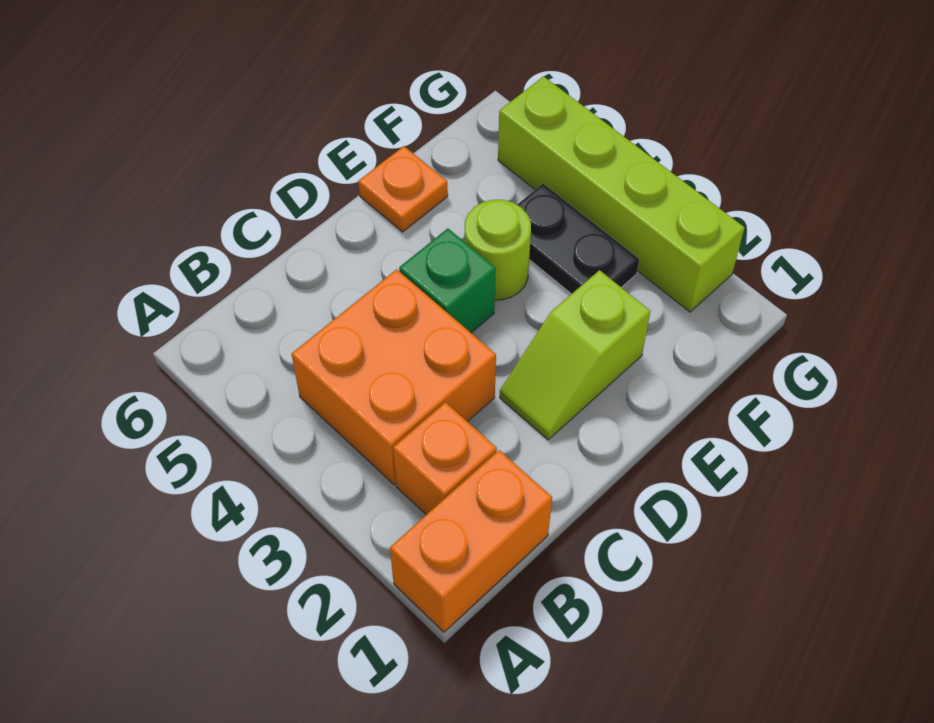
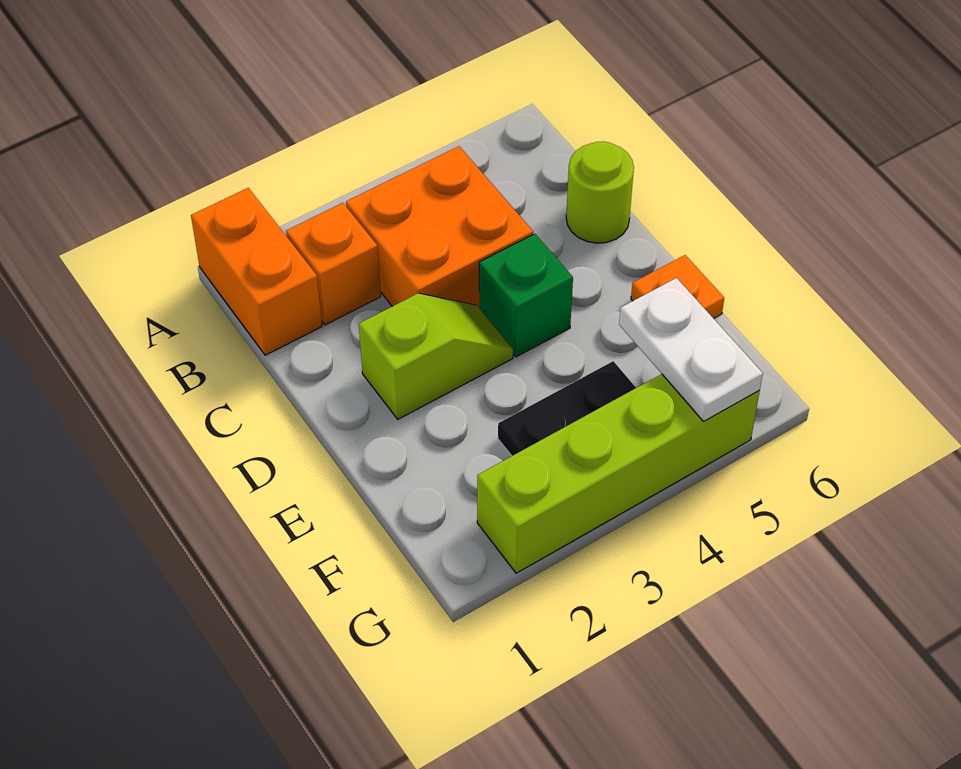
lime slope D2:E2 level 1 top E -> lime slope D2:D3 level 1 top 2
lime round brick E4 level 1 -> lime round brick C6 level 1
none -> white plate F5:G5 level 2

